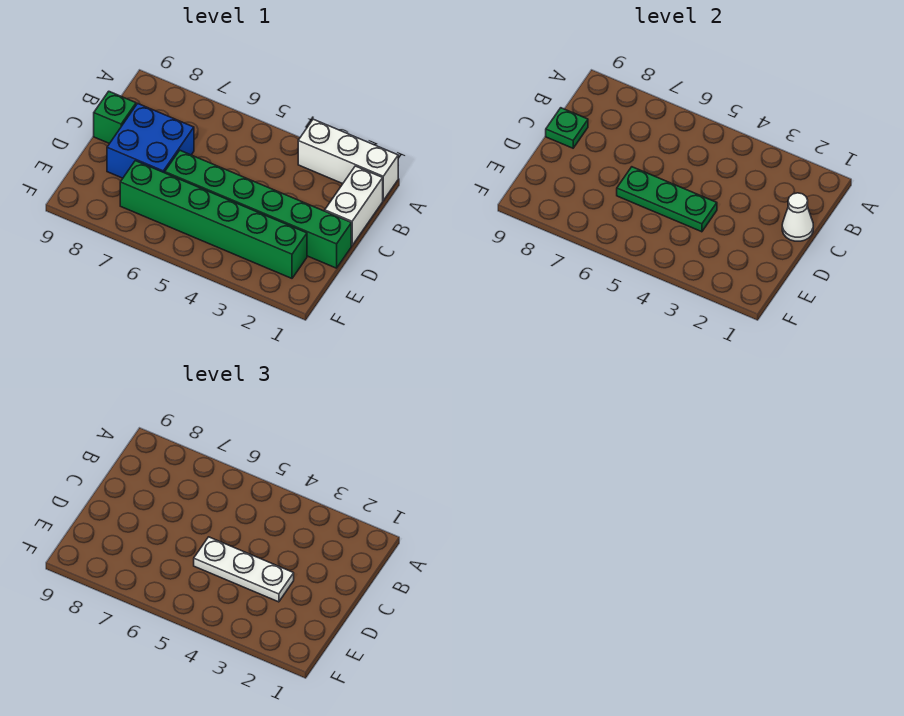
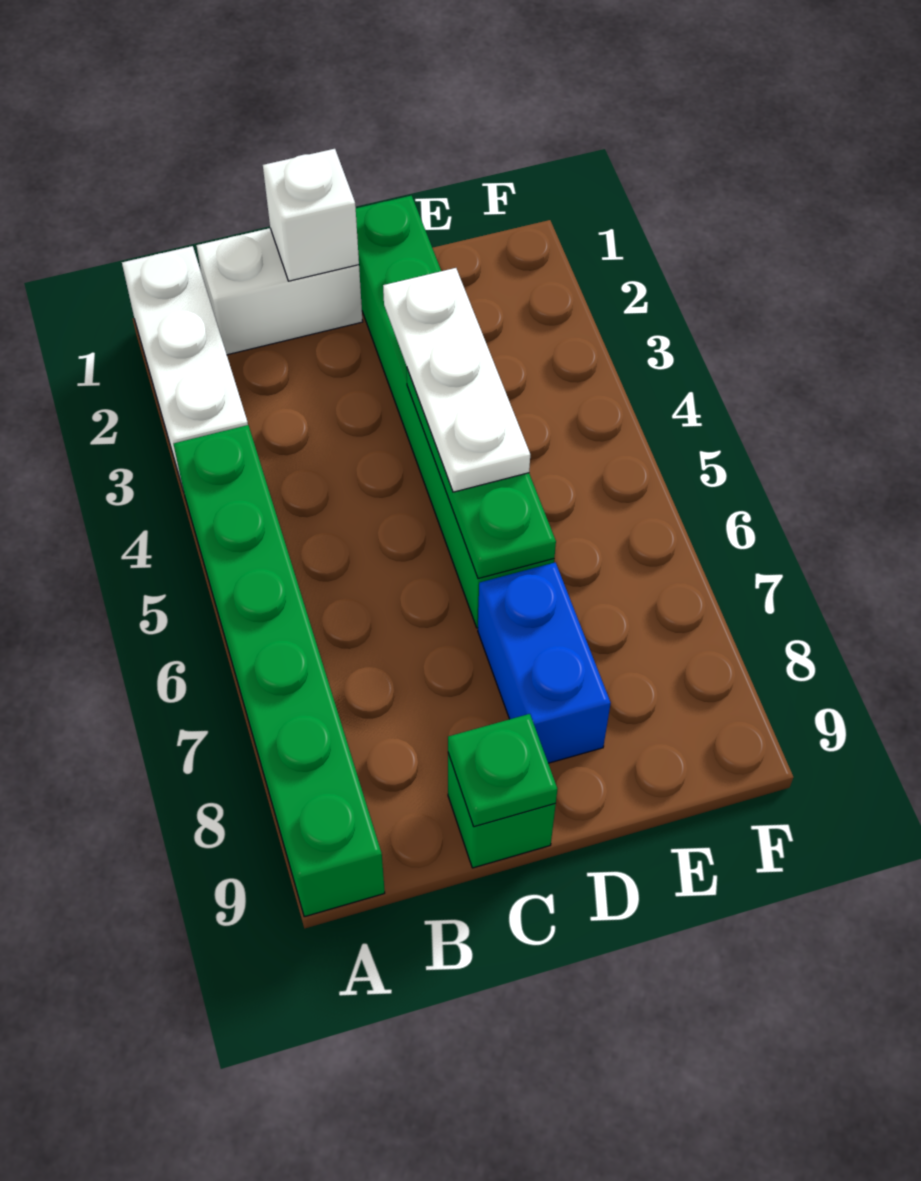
white cone C1 level 2 -> white brick C1 level 2
blue brick C7:D8 level 1 -> blue brick D7:D8 level 1
green brick E2:E7 level 1 -> green brick A4:A9 level 1

